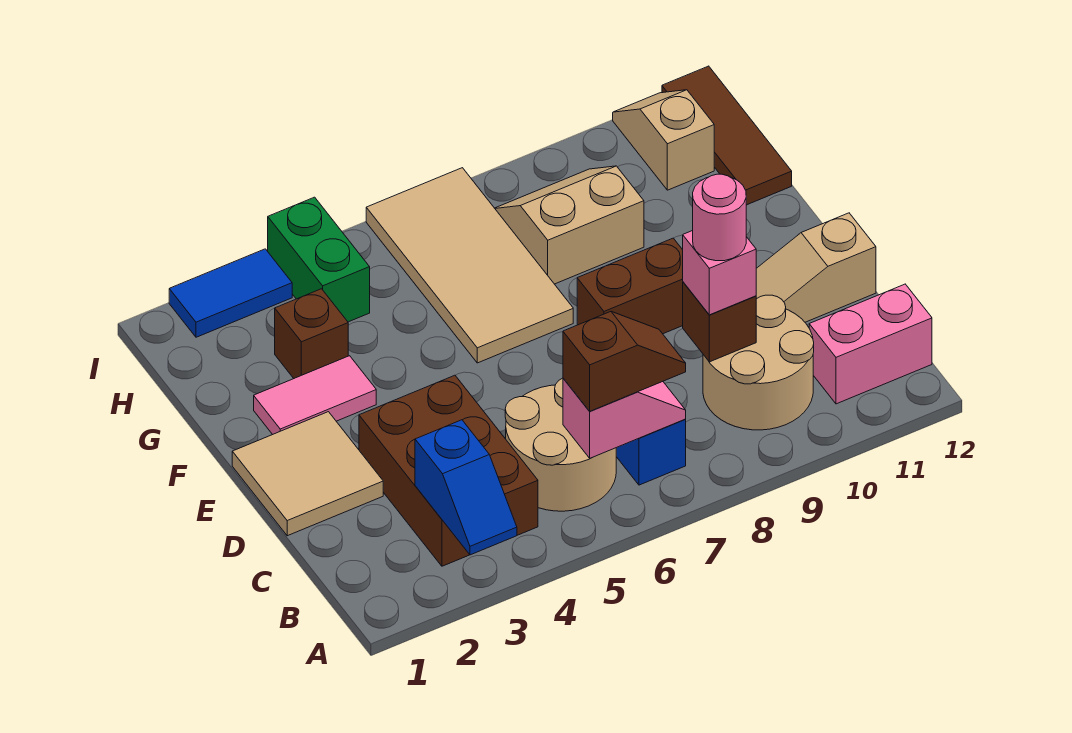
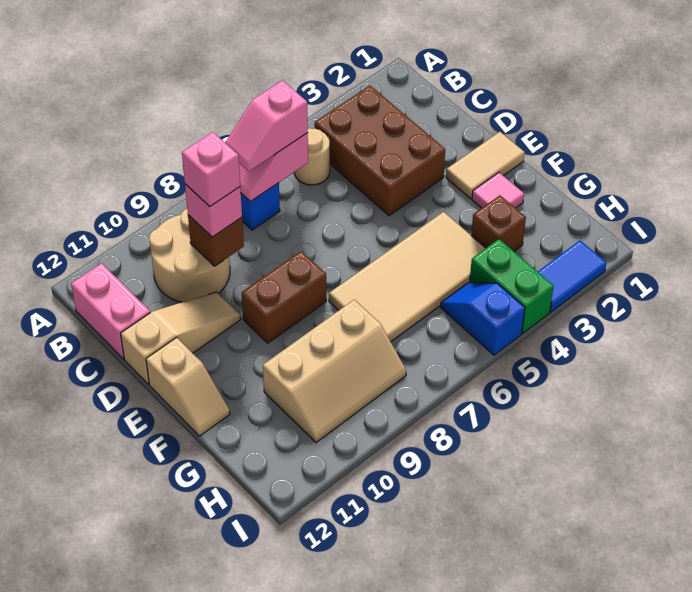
blue slope A3:B3 level 2 top B -> blue slope H5:I5 level 1 top I
tan round brick B5:C6 level 1 -> tan round brick B5 level 1
brown slope B6:B7 level 3 top 6 -> pink slope B6:B7 level 3 top 6
pink brick B11:B12 level 1 -> pink brick B12:C12 level 1
pink round brick C9 level 4 -> pink brick C9 level 4
tan tile D1:E2 level 1 -> tan tile E1:E2 level 1
pink tile F2:F3 level 1 -> pink tile F2 level 1
tan tile F6:I7 level 1 -> tan tile F4:G7 level 1
tan slope G8:H9 level 1 top G -> tan slope G8:H10 level 1 top G
brown tile G12:I12 level 1 -> none
tan slope H11:I11 level 1 top H -> tan slope E12:F12 level 1 top E

